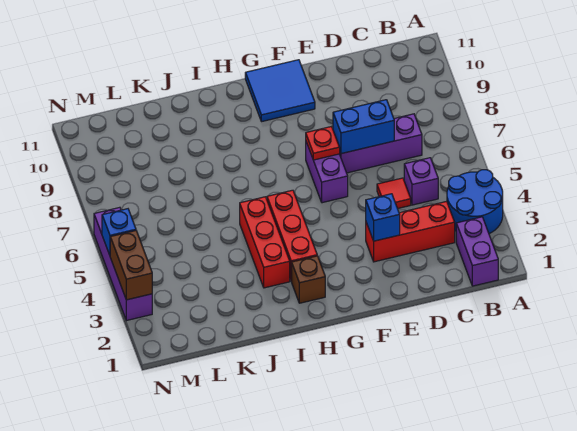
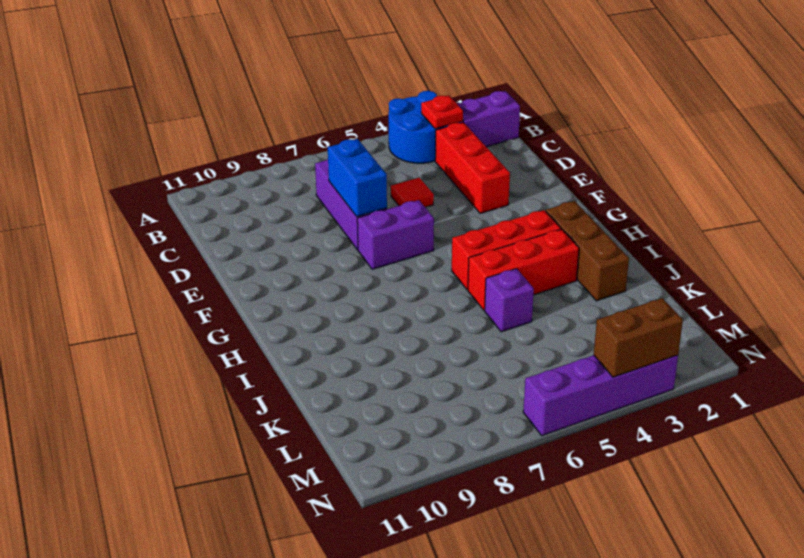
purple brick C5 level 1 -> purple brick J5 level 1
blue brick E3 level 2 -> none
red plate F7 level 2 -> red plate B3 level 2
blue tile F10:G11 level 1 -> none
brown brick H2 level 1 -> brown brick H2:J2 level 1
blue brick N5 level 2 -> none

